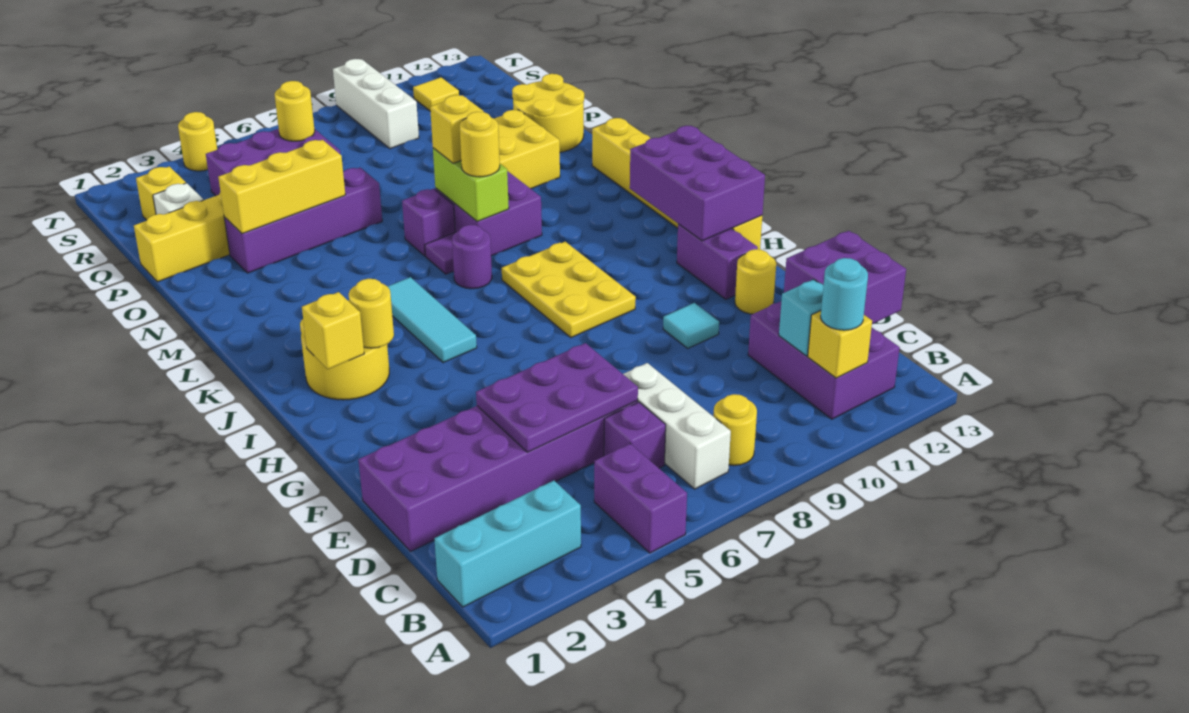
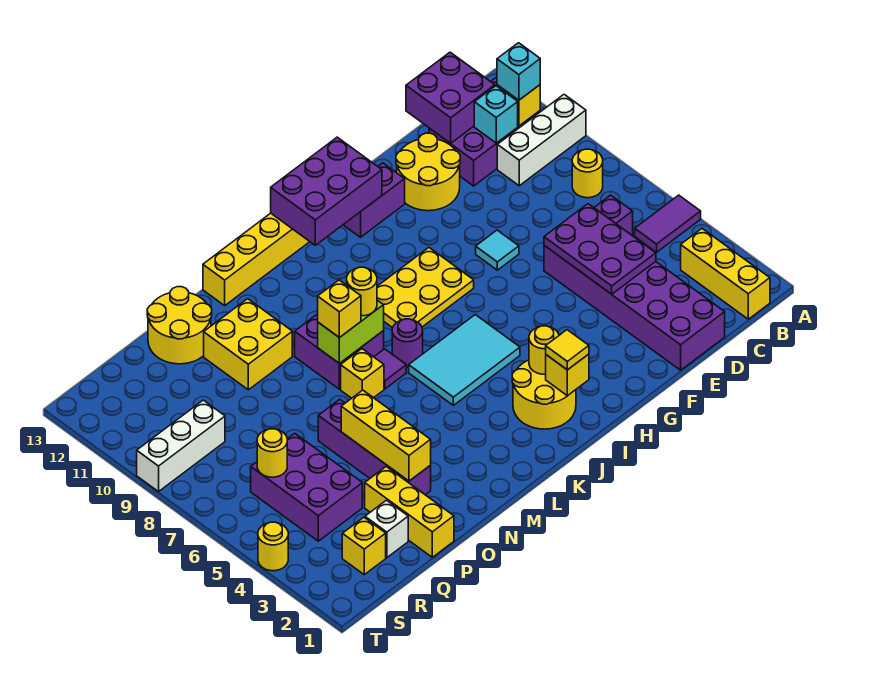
purple brick A5:B5 level 1 -> purple tile A5:B5 level 1
cyan brick B1:B3 level 1 -> yellow brick B1:B3 level 1
white brick B7:D7 level 1 -> white brick A10:C10 level 1
cyan round brick B11 level 3 -> cyan brick B11 level 3
cyan tile F10 level 1 -> cyan tile F8 level 1
yellow round brick F12 level 1 -> yellow round brick E11:F12 level 1
cyan tile I5:K5 level 1 -> cyan tile I5:K6 level 1
purple brick M7 level 1 -> yellow brick M7 level 1
yellow tile S11 level 1 -> yellow tile I2 level 3

